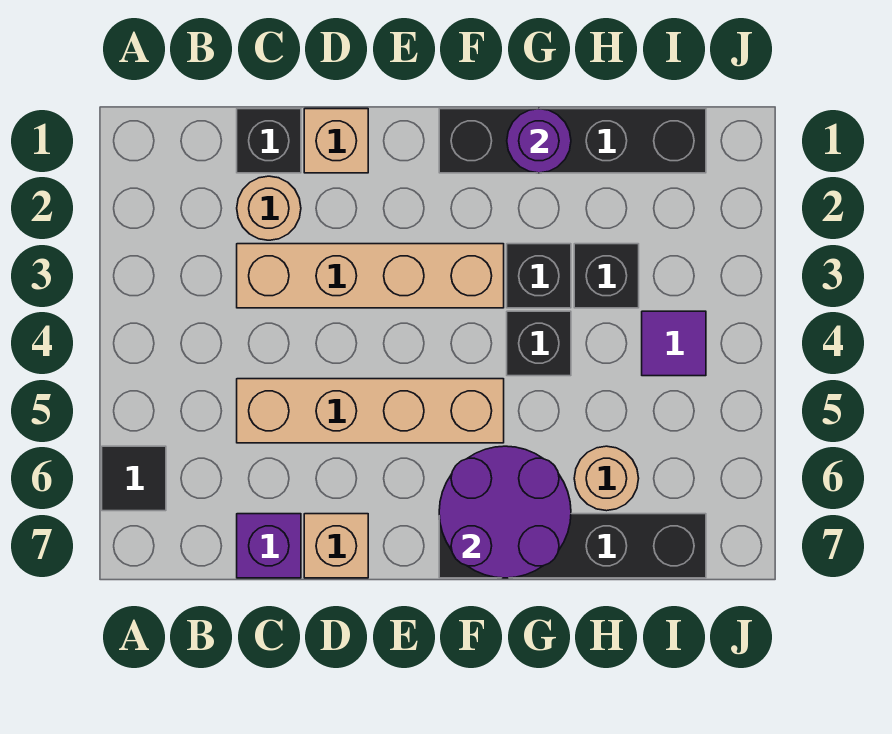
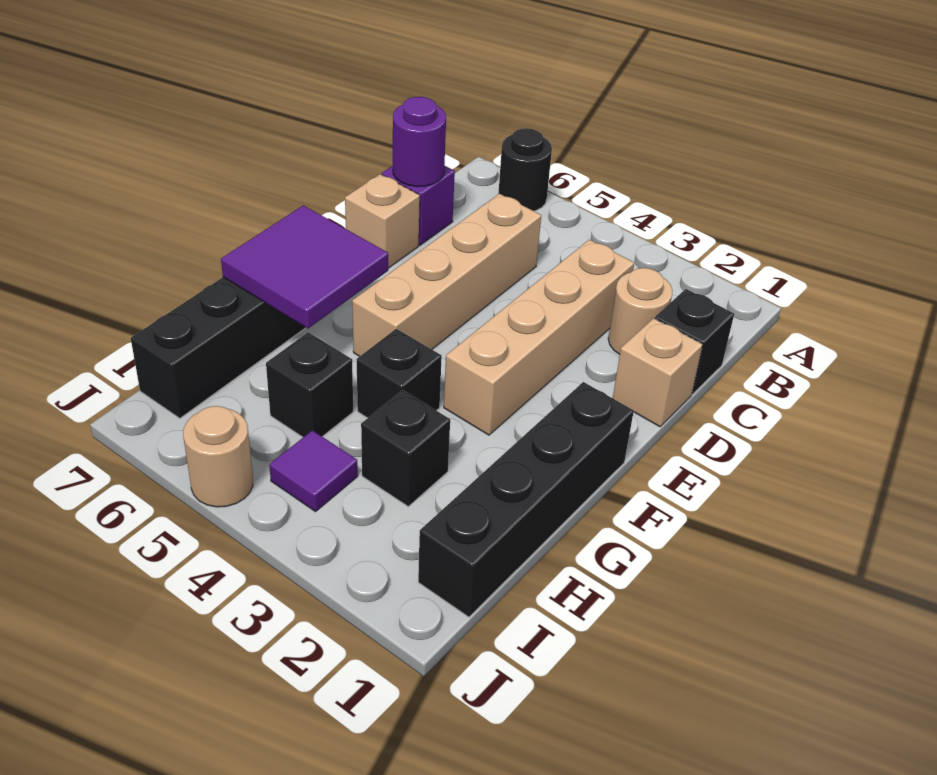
black tile A6 level 1 -> black round brick A6 level 1
purple round brick F6:G7 level 2 -> purple tile F6:G7 level 2
purple round brick G1 level 2 -> purple round brick C7 level 2
black brick G3 level 1 -> black brick H5 level 1
tan round brick H6 level 1 -> tan round brick J5 level 1

